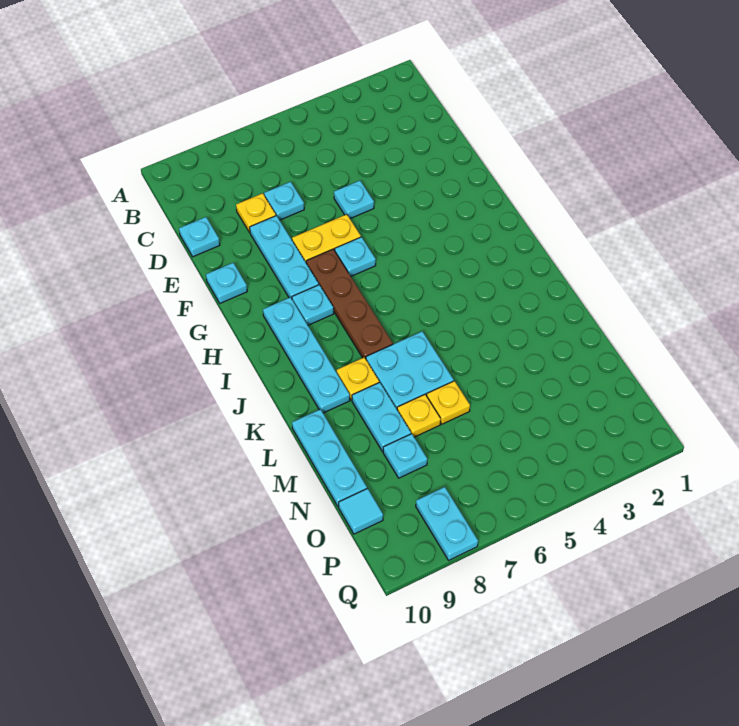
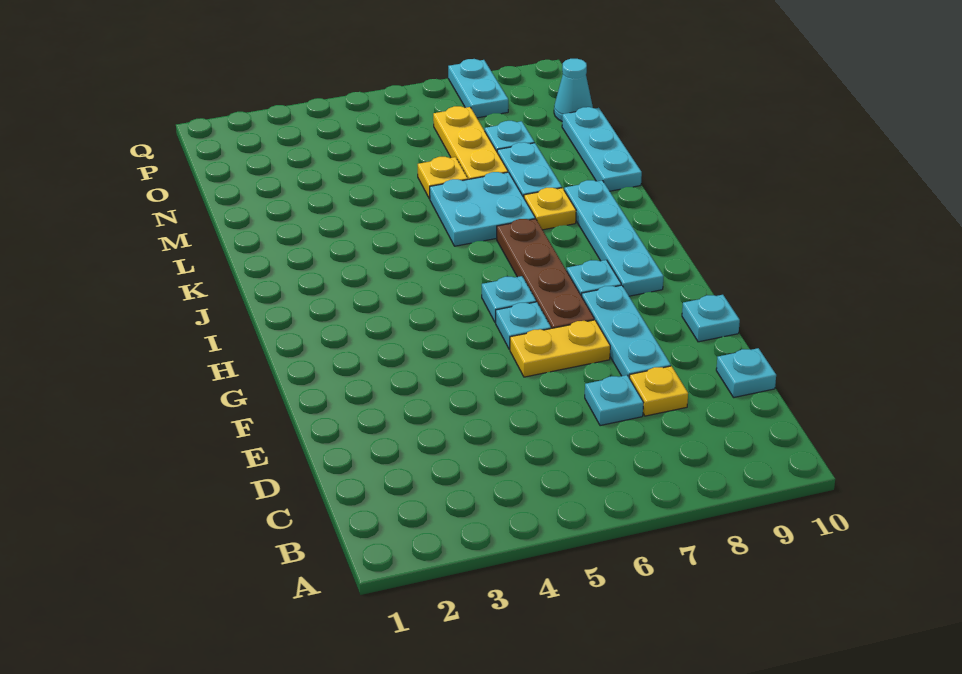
cyan plate E5 level 1 -> cyan plate H6 level 1
yellow plate M7 level 1 -> yellow plate M7:O7 level 1
cyan tile O10 level 1 -> cyan cone O10 level 1

